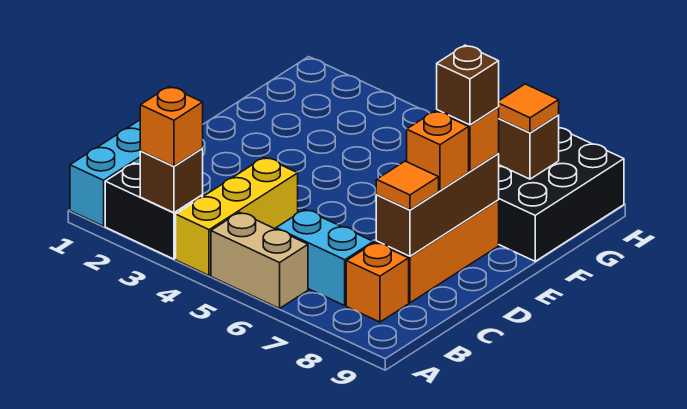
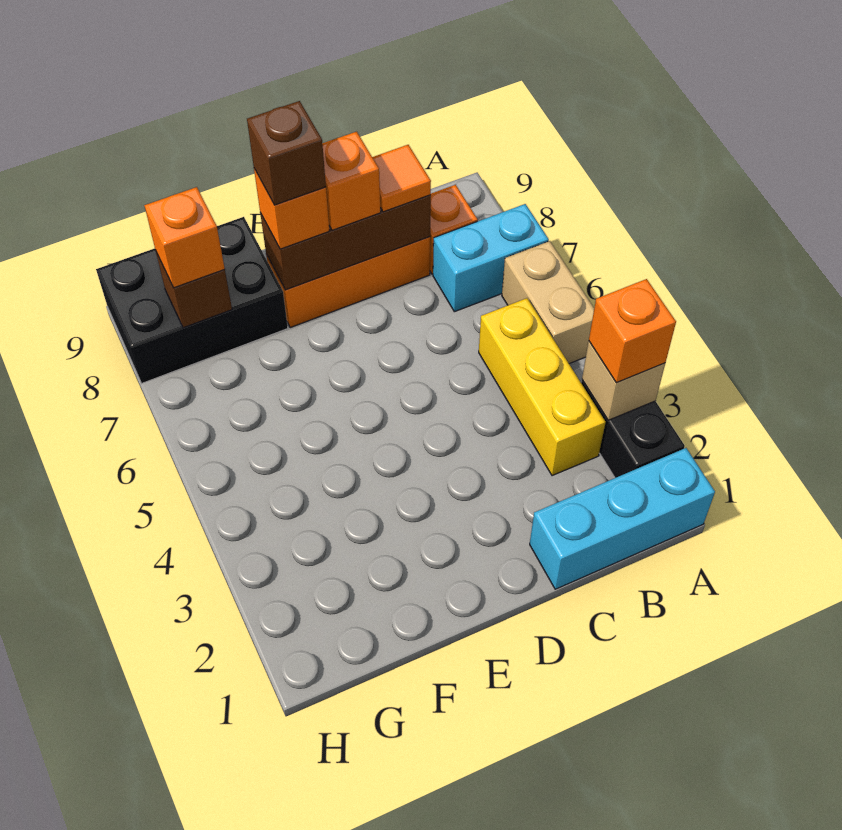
brown brick A3 level 2 -> tan brick A3 level 2
yellow brick A4:C4 level 1 -> yellow brick B3:B5 level 1
cyan brick B6:B7 level 1 -> cyan brick A7:B7 level 1
orange tile G8 level 3 -> orange brick G8 level 3

